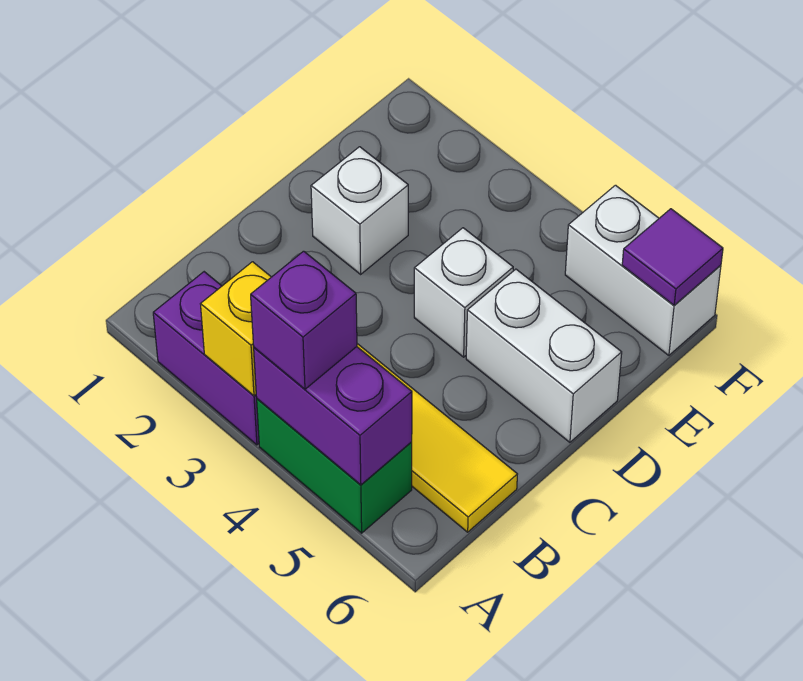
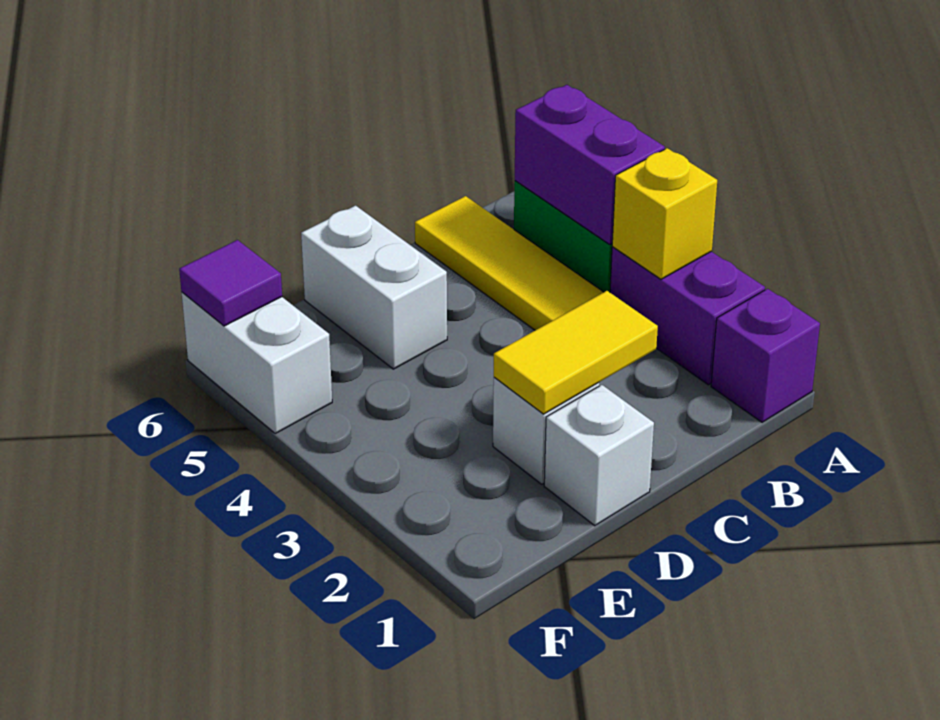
purple brick A4 level 3 -> purple brick A1 level 1
none -> yellow tile C2:D2 level 2
white brick D4 level 1 -> white brick D1 level 1

